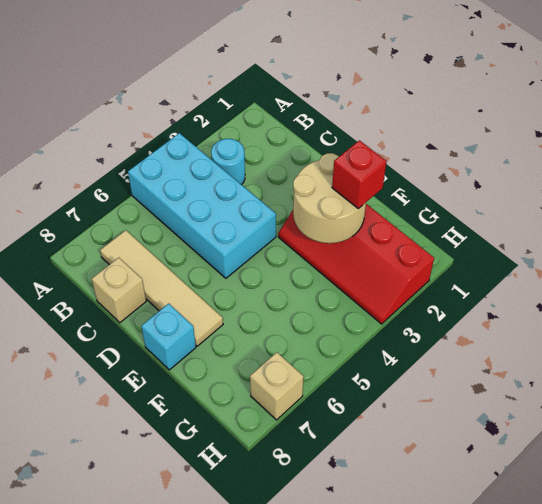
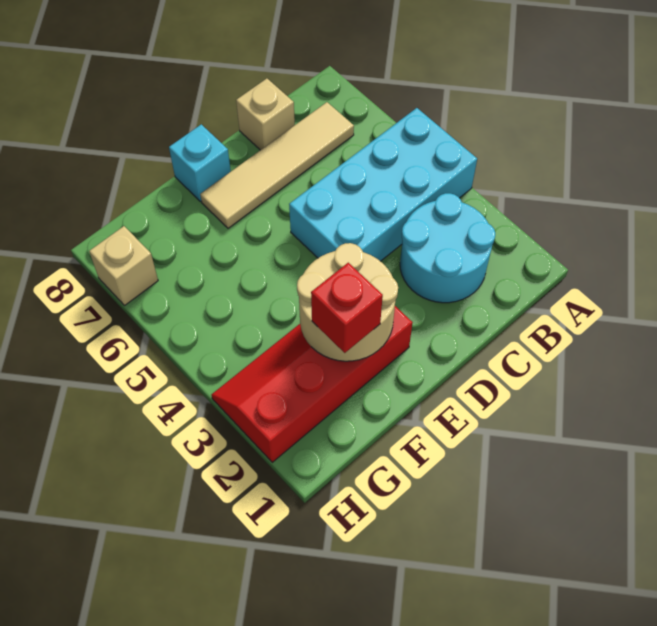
cyan round brick B3 level 1 -> cyan round brick B2:C3 level 1

